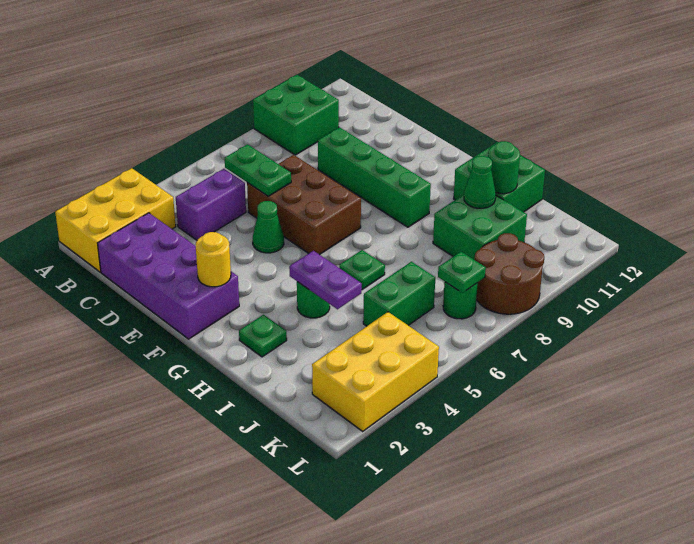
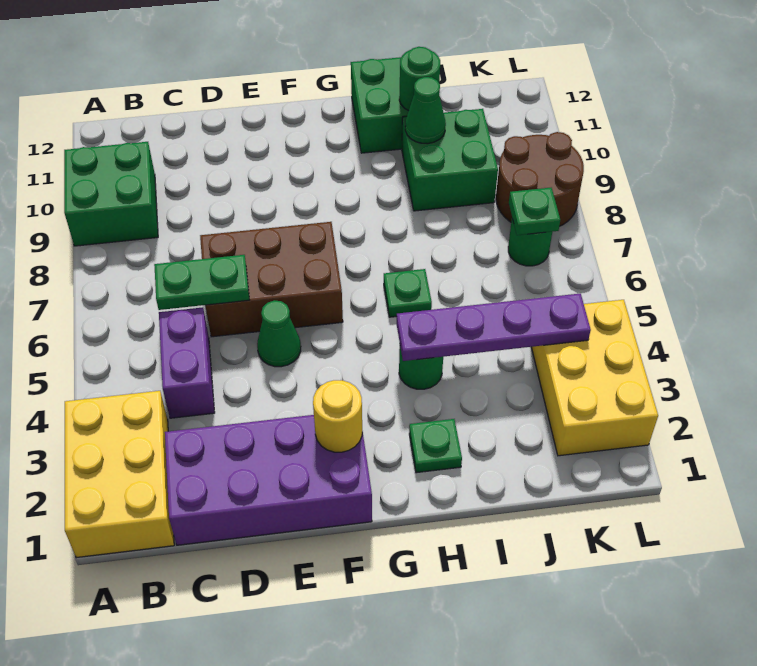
green brick D9:G9 level 1 -> none
purple plate H4:I4 level 2 -> purple plate H4:K4 level 2
green brick J5:J6 level 1 -> none

